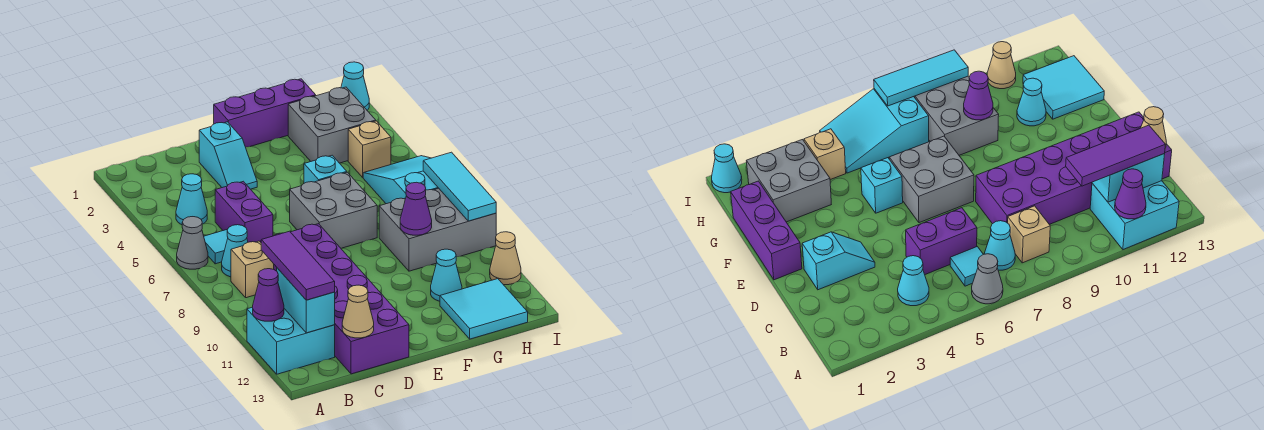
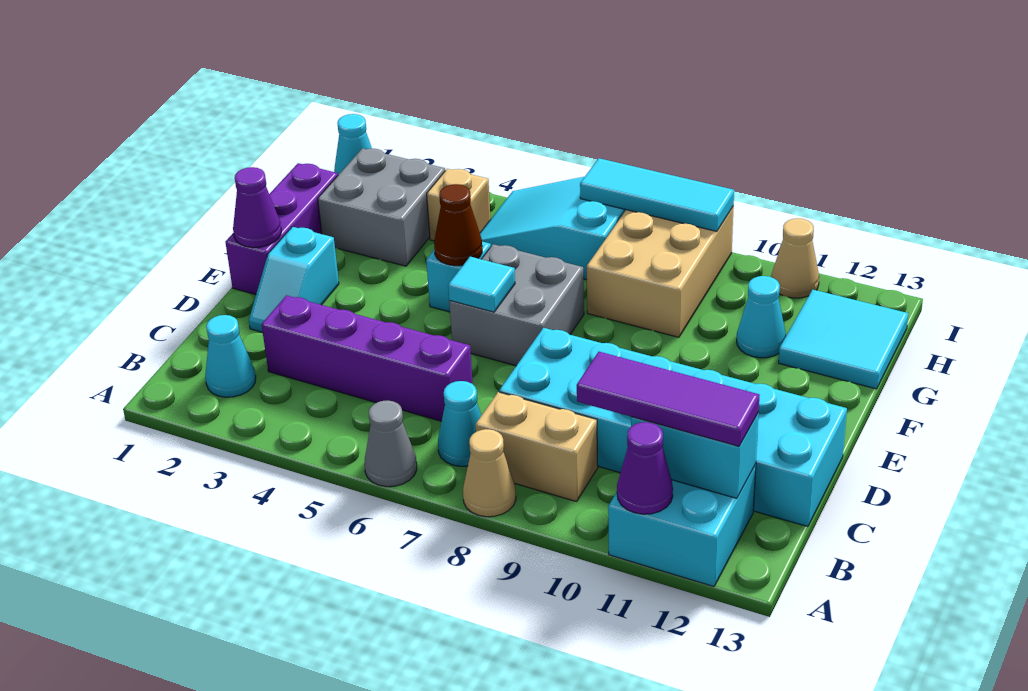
cyan cone B4 level 1 -> cyan cone B2 level 1
cyan tile B6 level 1 -> cyan tile E6 level 2
tan brick B8 level 1 -> tan brick B8:B9 level 1
purple brick C5:C6 level 1 -> purple brick C3:C6 level 1
purple brick C8:D13 level 1 -> cyan brick C8:D13 level 1
tan cone C13 level 2 -> tan cone A8 level 1
cyan slope D2:D3 level 1 top 2 -> cyan slope D2:E2 level 1 top E
none -> brown cone F5 level 2
grey brick G8:I9 level 1 -> tan brick G8:I9 level 1
purple cone G9 level 2 -> purple cone E1 level 2

